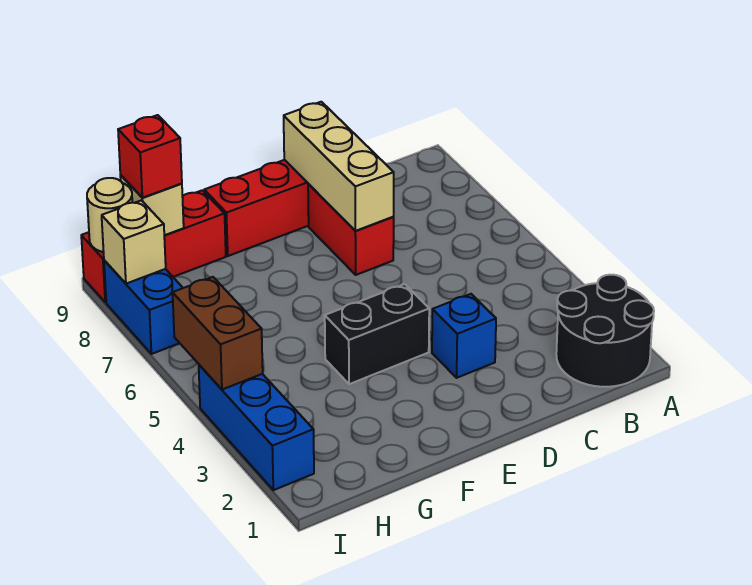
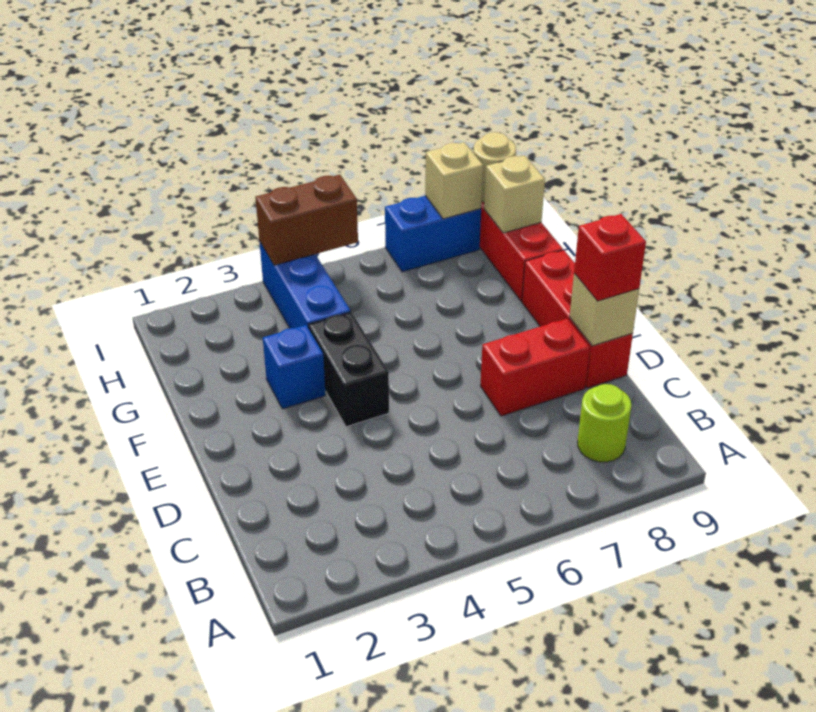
black round brick A1:B2 level 1 -> none
none -> lime round brick B8 level 1
blue brick D3 level 1 -> blue brick F3 level 1
tan brick D7:D9 level 2 -> tan brick D9 level 2
red brick H9 level 3 -> red brick D9 level 3
blue brick I2:I4 level 1 -> blue brick G4:I4 level 1

